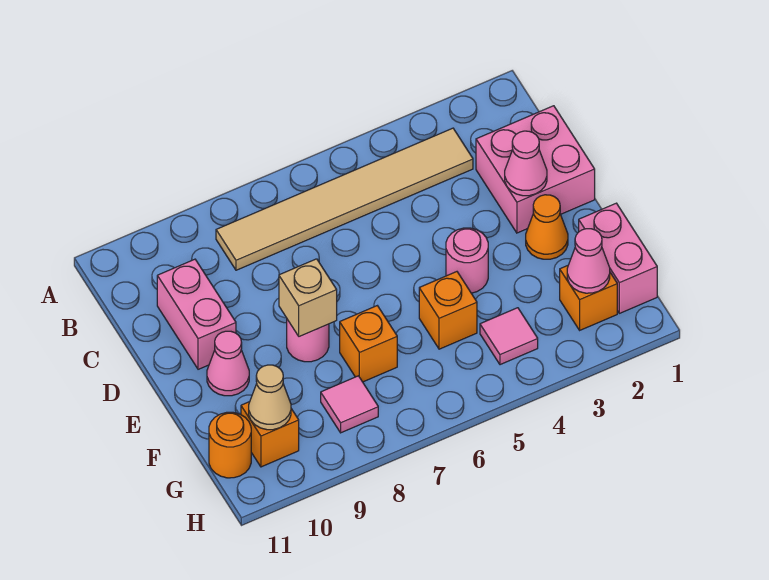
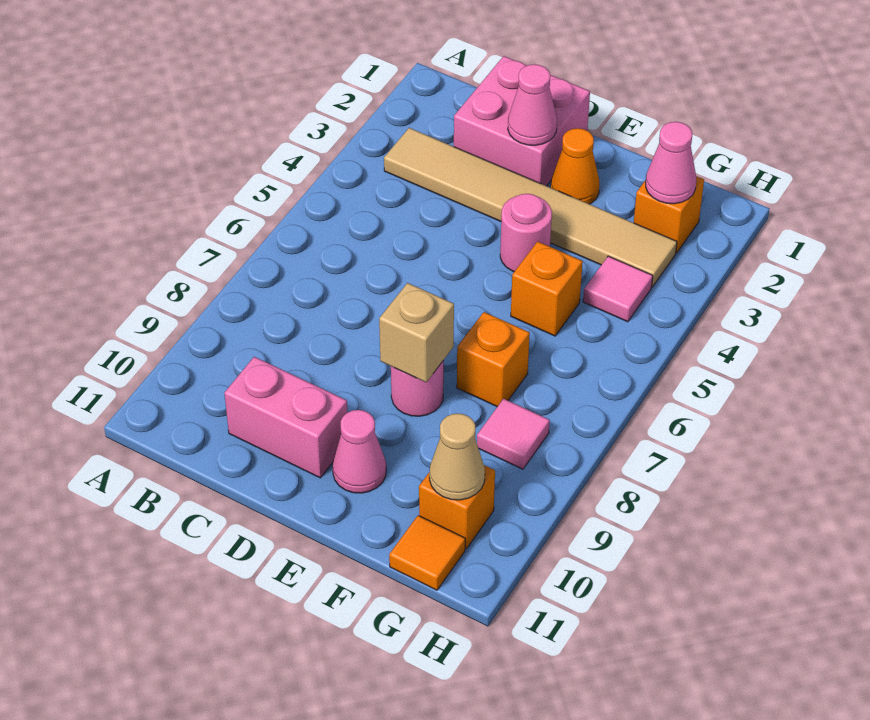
tan tile B3:B8 level 1 -> tan tile B3:G3 level 1
pink brick F1:G1 level 1 -> none
orange round brick G11 level 1 -> orange tile G11 level 1

